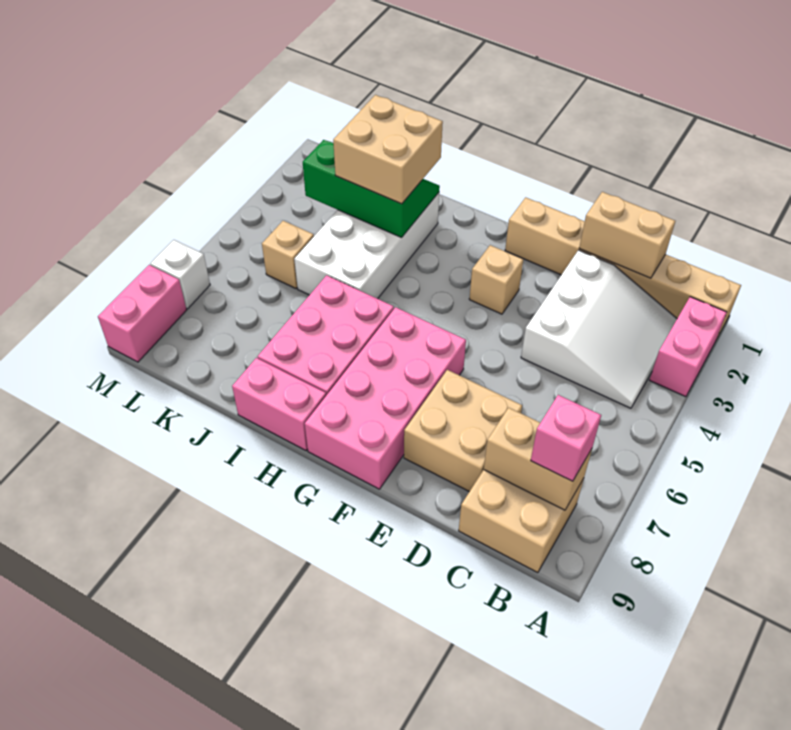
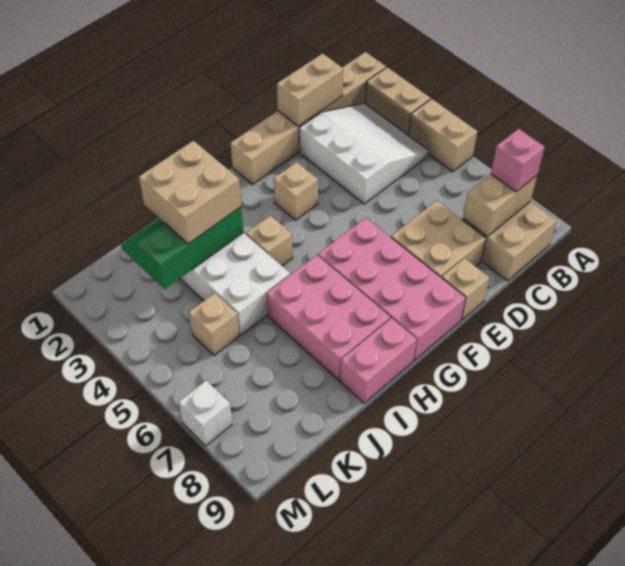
pink brick A2:A3 level 1 -> tan brick A2:A3 level 1
none -> tan brick A4:A5 level 1
none -> tan brick E9 level 1
none -> tan brick H4 level 1
pink brick M8:M9 level 1 -> none

